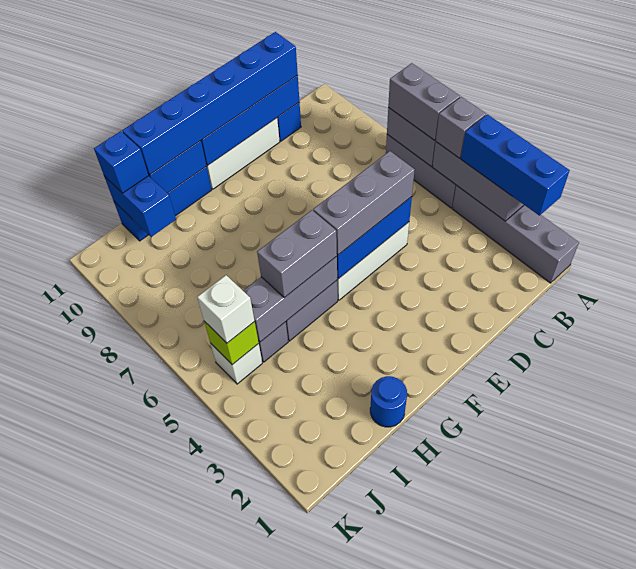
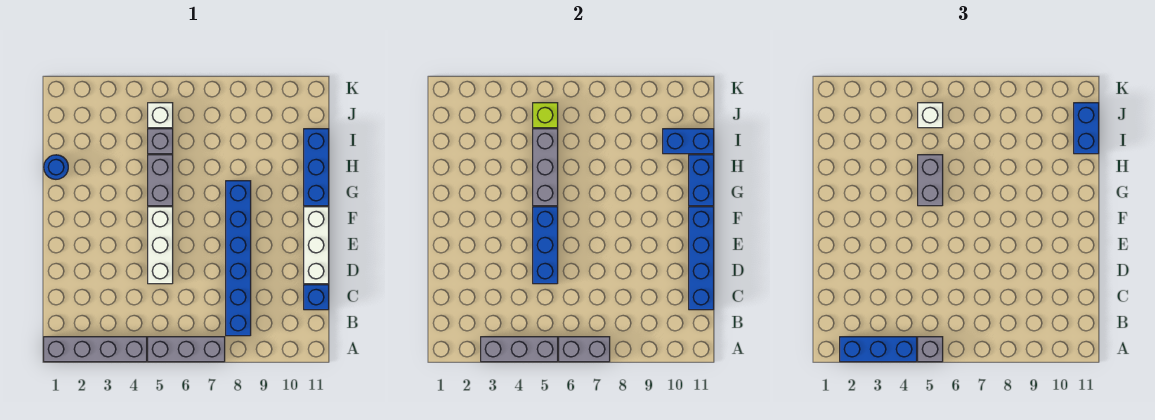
grey brick A6:A7 level 3 -> none
blue brick C11:H11 level 3 -> blue brick B8:G8 level 1
grey brick D5:F5 level 3 -> none
blue brick I11 level 3 -> blue brick I11:J11 level 3

